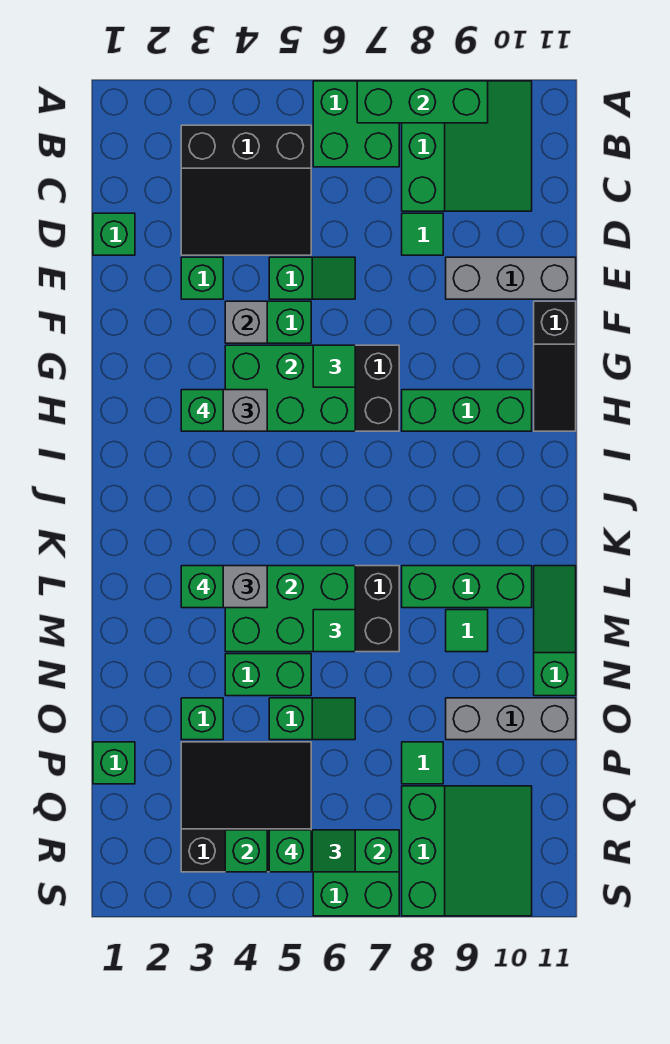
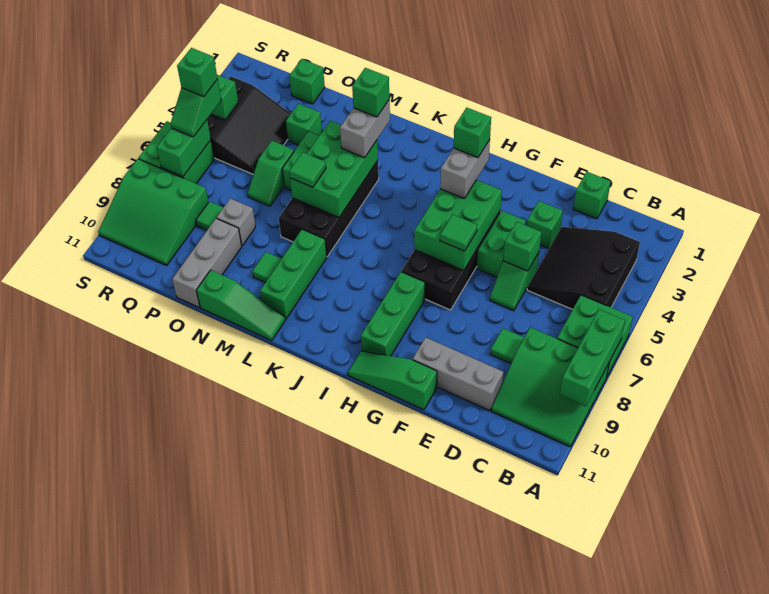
none -> green brick E5 level 2
grey brick E9:E11 level 1 -> grey brick D10:F10 level 1
grey brick F4 level 2 -> grey brick O8 level 1
black slope F11:H11 level 1 top F -> green slope F11:H11 level 1 top F

